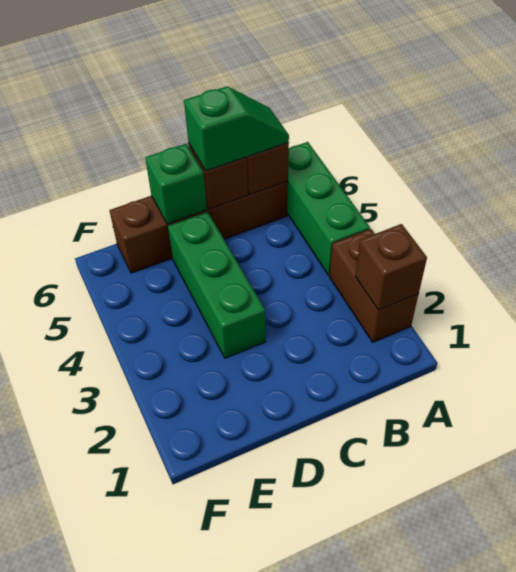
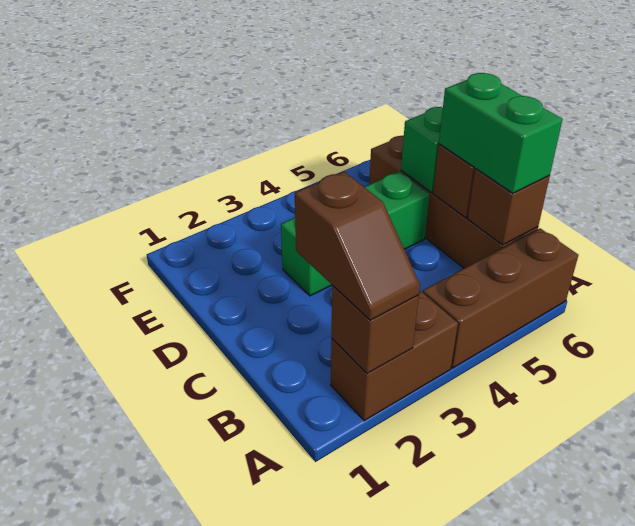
none -> brown slope A2:B2 level 3 top B
green brick A4:A6 level 1 -> brown brick A4:A6 level 1
green slope B6:C6 level 3 top C -> green brick B6:C6 level 3

